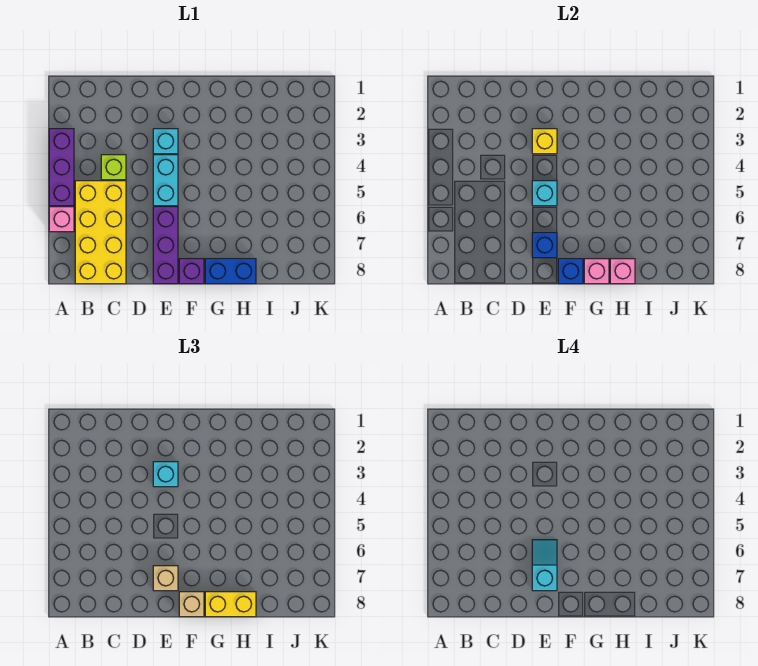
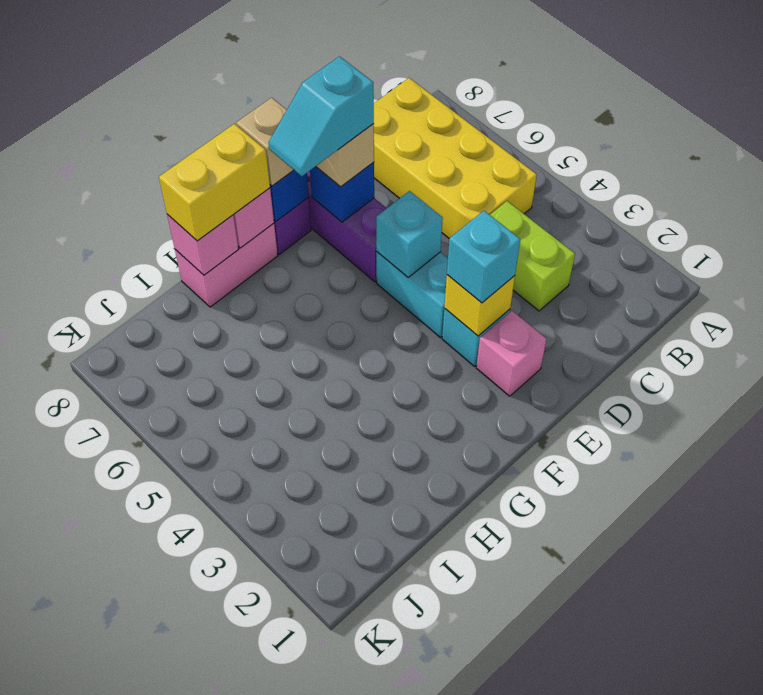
purple brick A3:A5 level 1 -> none
pink brick A6 level 1 -> pink brick E2 level 1
lime brick C4 level 1 -> lime brick C3:C4 level 1
cyan slope E6:E7 level 4 top 7 -> cyan slope E7:F7 level 4 top E
blue brick G8:H8 level 1 -> pink brick G8:H8 level 1

